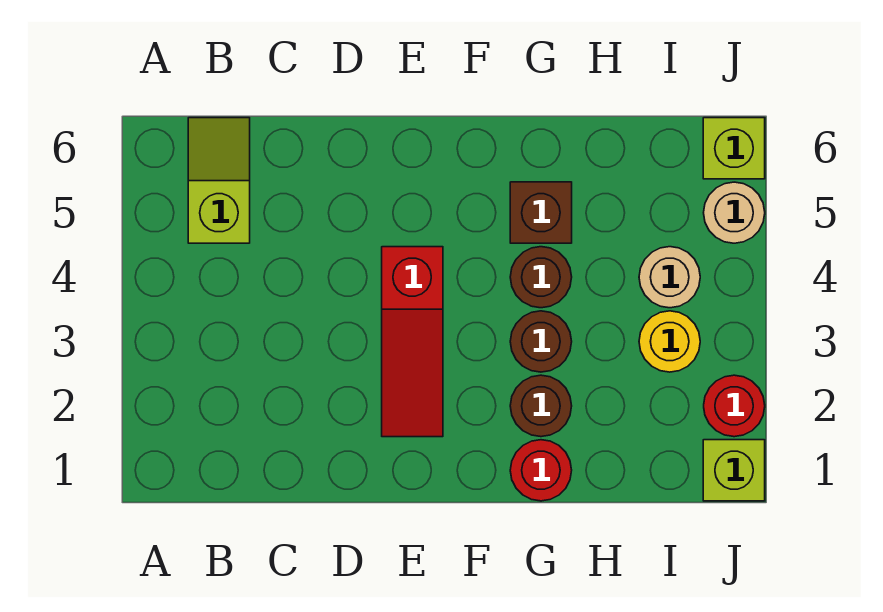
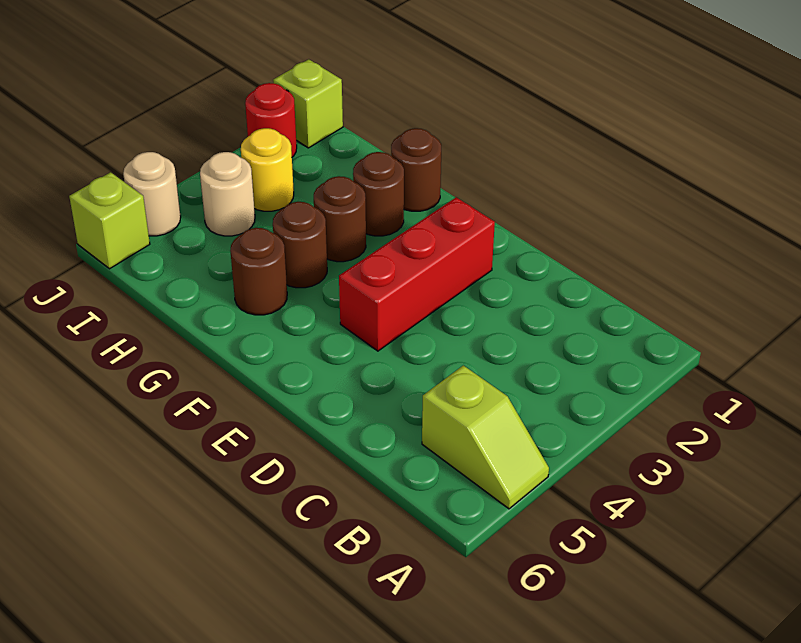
lime slope B5:B6 level 1 top 5 -> lime slope A5:B5 level 1 top B
red slope E2:E4 level 1 top 4 -> red brick E2:E4 level 1
red round brick G1 level 1 -> brown round brick G1 level 1
brown brick G5 level 1 -> brown round brick G5 level 1

